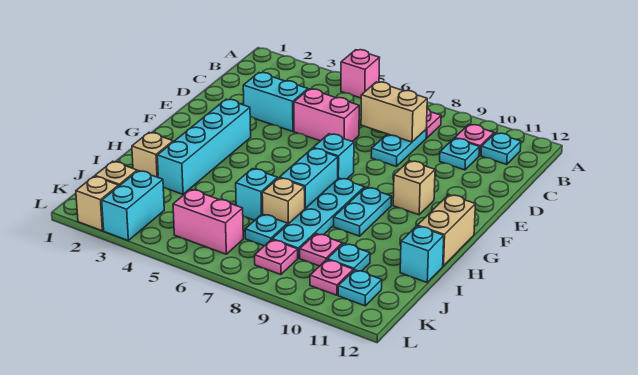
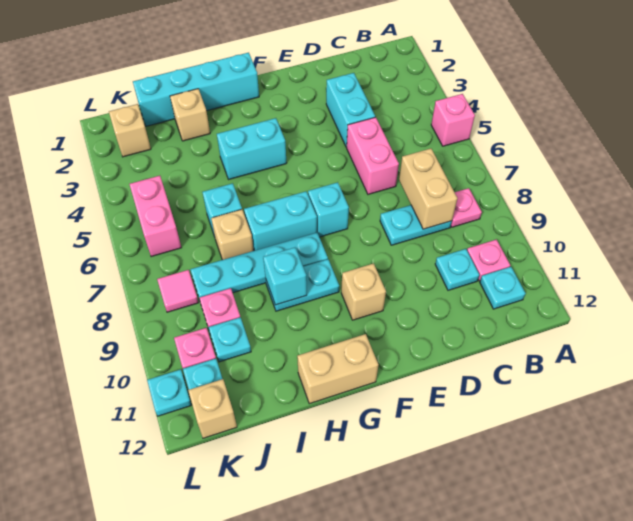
cyan brick F3:I3 level 1 -> cyan brick G1:J1 level 1
cyan brick I12 level 1 -> cyan brick H9 level 2
cyan plate J7 level 1 -> cyan plate L11 level 1
cyan brick K3:L3 level 1 -> cyan brick G4:H4 level 1
pink plate K8 level 1 -> pink tile K8 level 1
tan brick L2 level 1 -> tan brick K12 level 1

